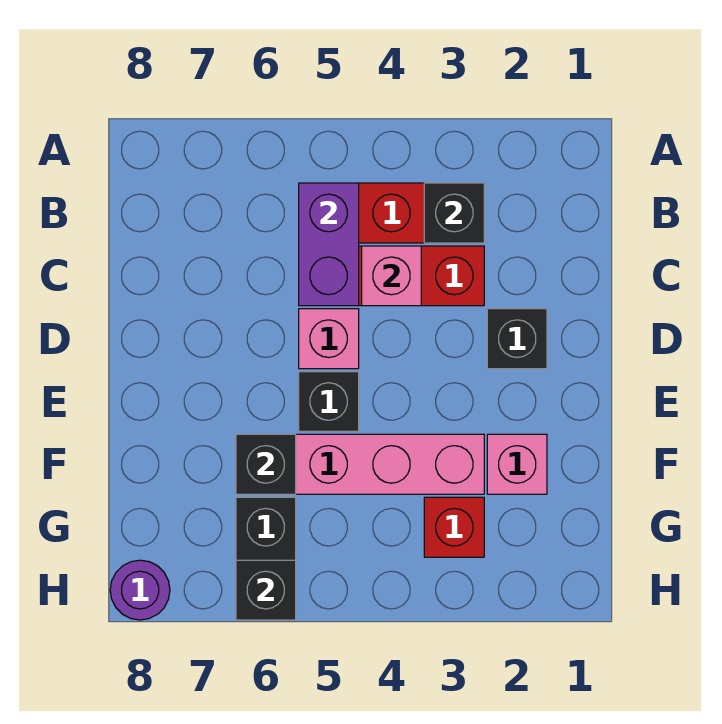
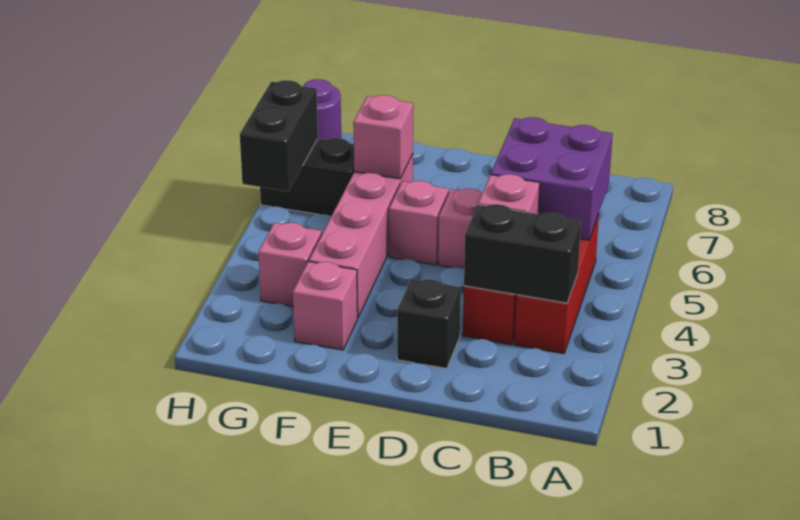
black brick B3 level 2 -> black brick B3:C3 level 2
purple brick B5:C5 level 2 -> purple brick B5:C6 level 2
black brick E5 level 1 -> pink brick E5 level 1
black brick F6 level 2 -> pink brick F6 level 2
red brick G3 level 1 -> pink brick G3 level 1
black brick H6 level 2 -> black brick H5:H6 level 2

